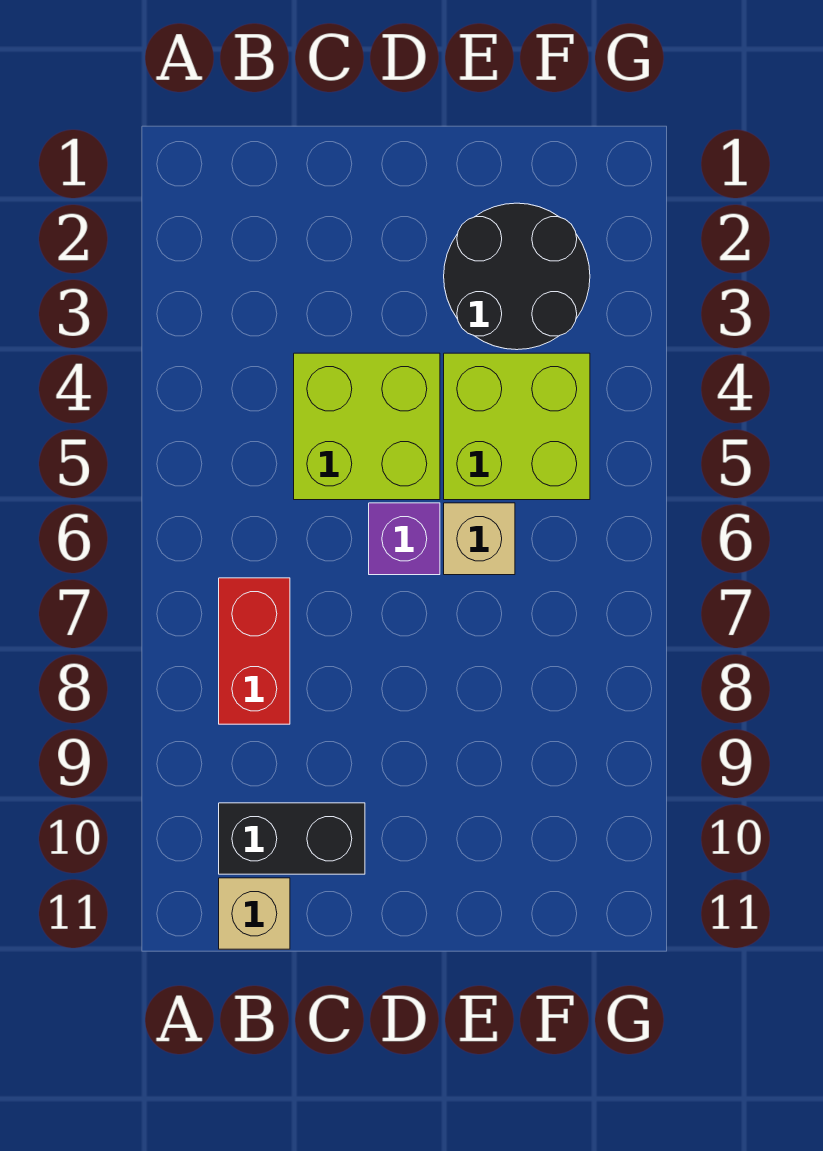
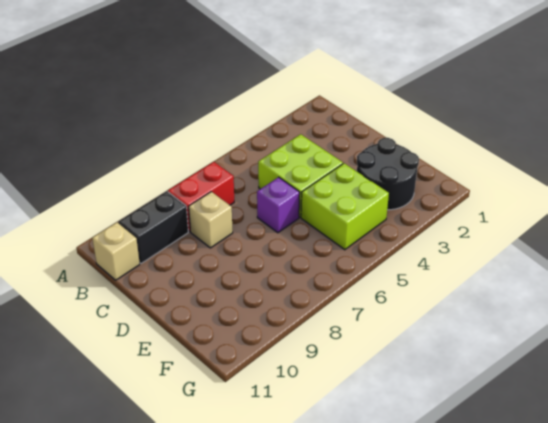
black brick B10:C10 level 1 -> black brick B9:B10 level 1
tan brick E6 level 1 -> tan brick C8 level 1

